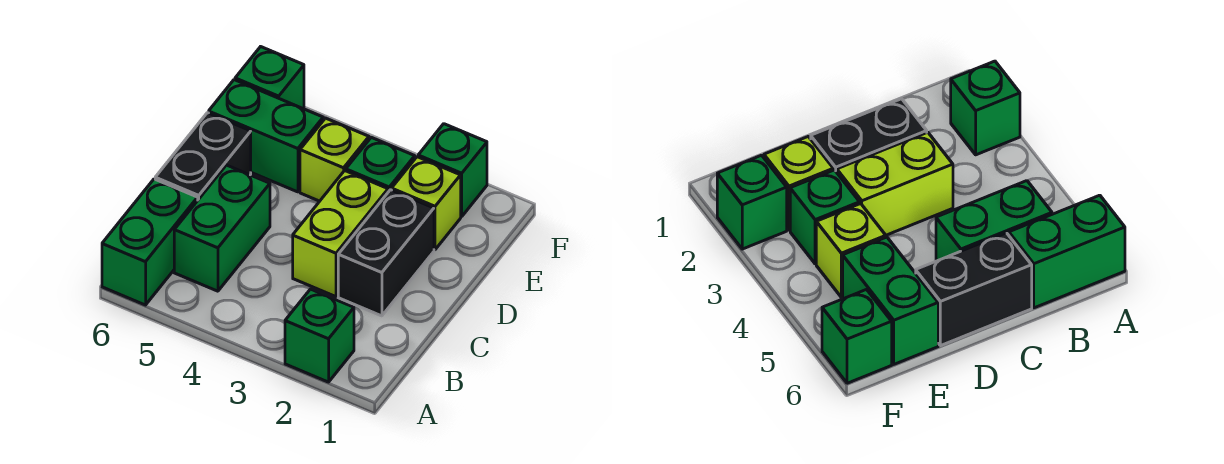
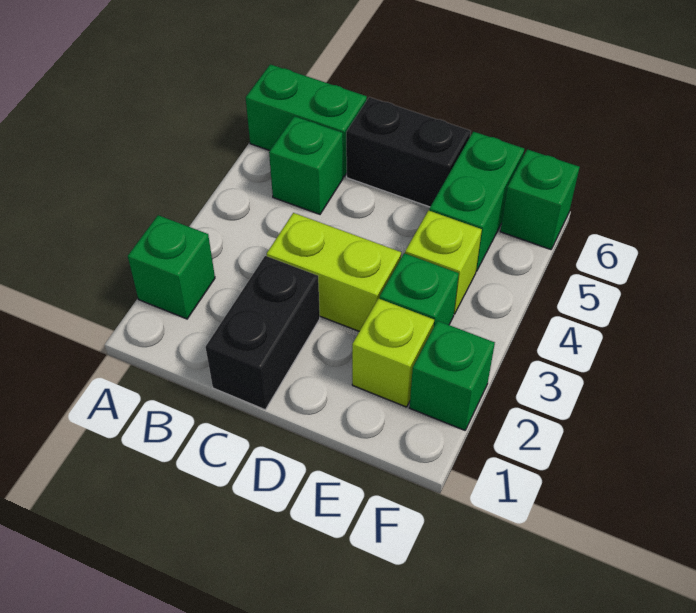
green brick B5:C5 level 1 -> green brick B5 level 1
black brick C2:D2 level 1 -> black brick C1:C2 level 1

